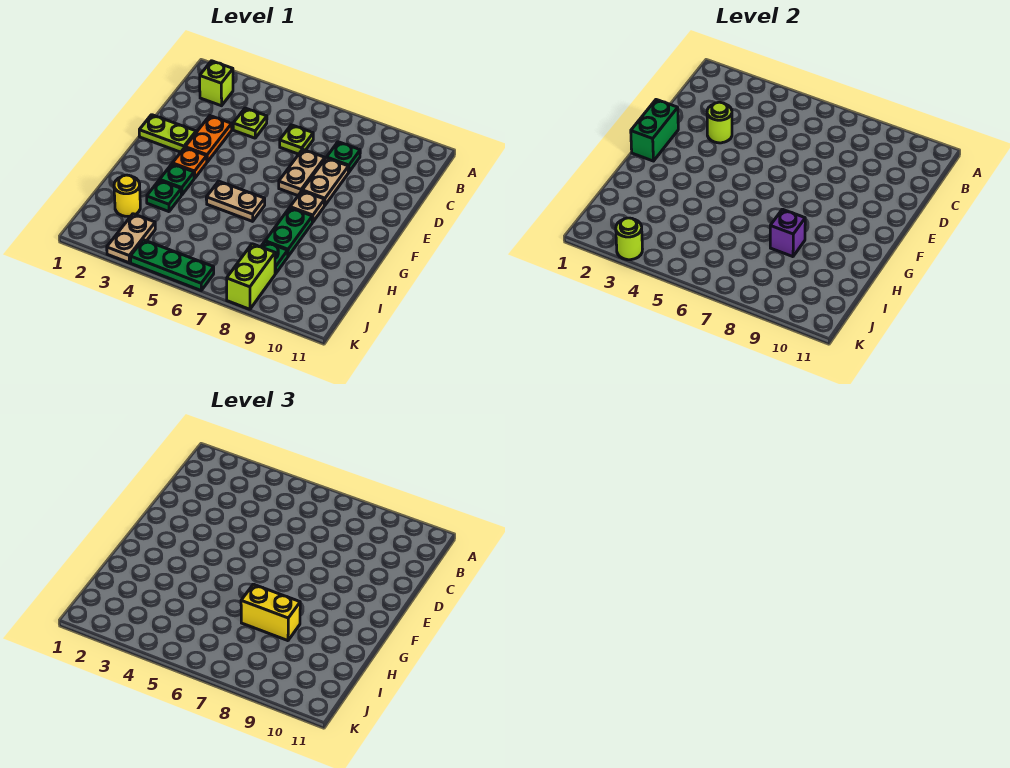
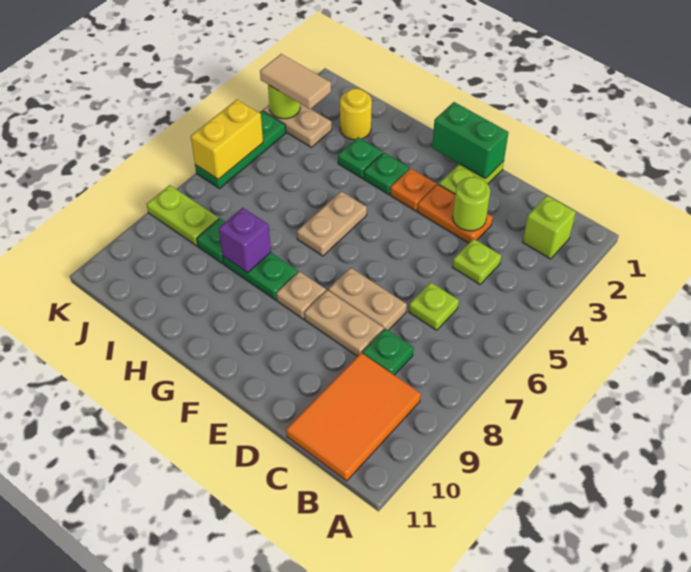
none -> orange tile B9:C11 level 1
yellow brick H7:H8 level 3 -> yellow brick K5:K6 level 2
none -> tan tile J3:K3 level 3
lime brick J8:K8 level 1 -> lime plate J8:K8 level 1

